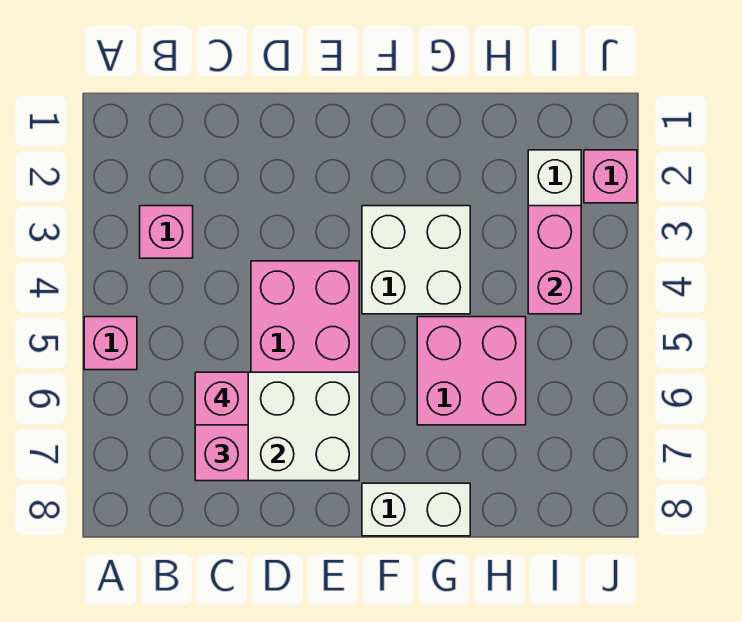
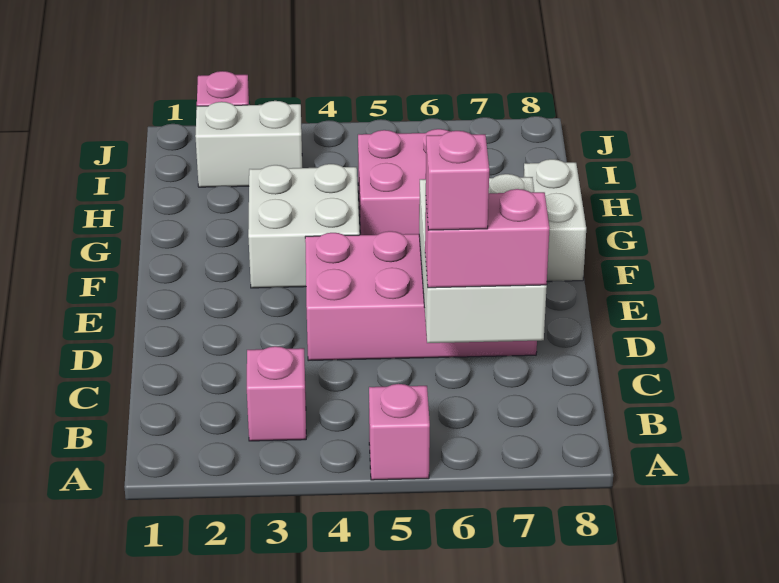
pink brick I3:I4 level 2 -> none

